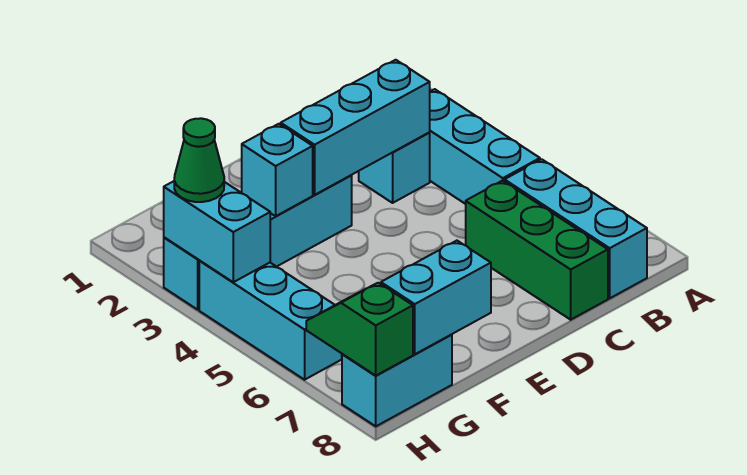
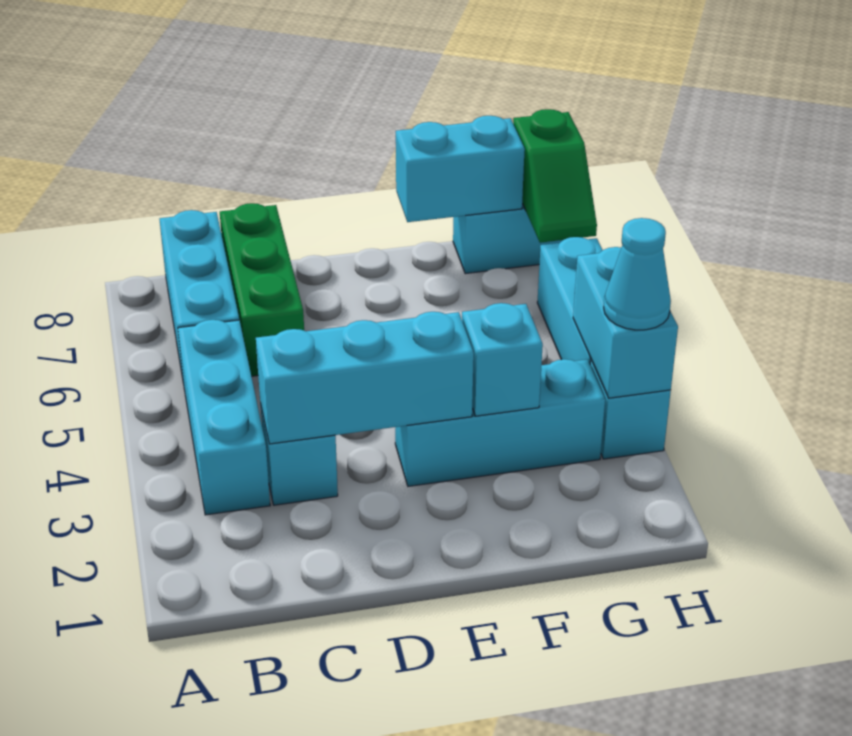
green cone H3 level 3 -> cyan cone H3 level 3

